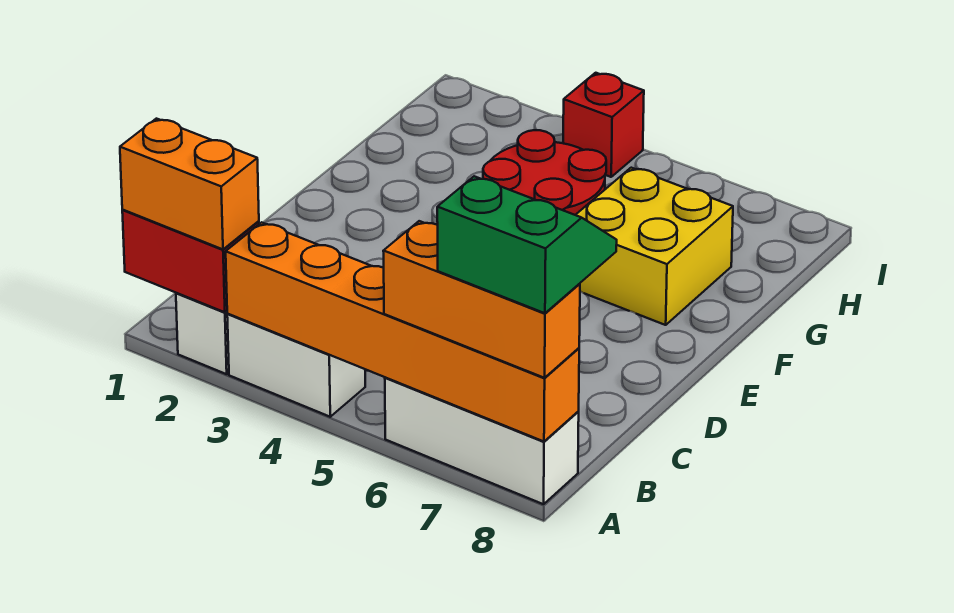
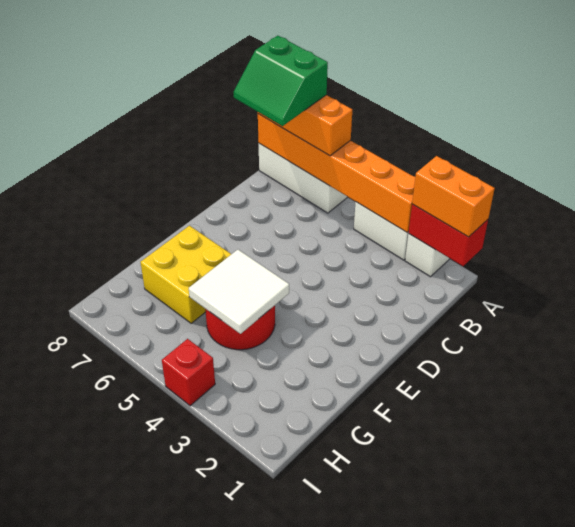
none -> white tile F4:G5 level 2

